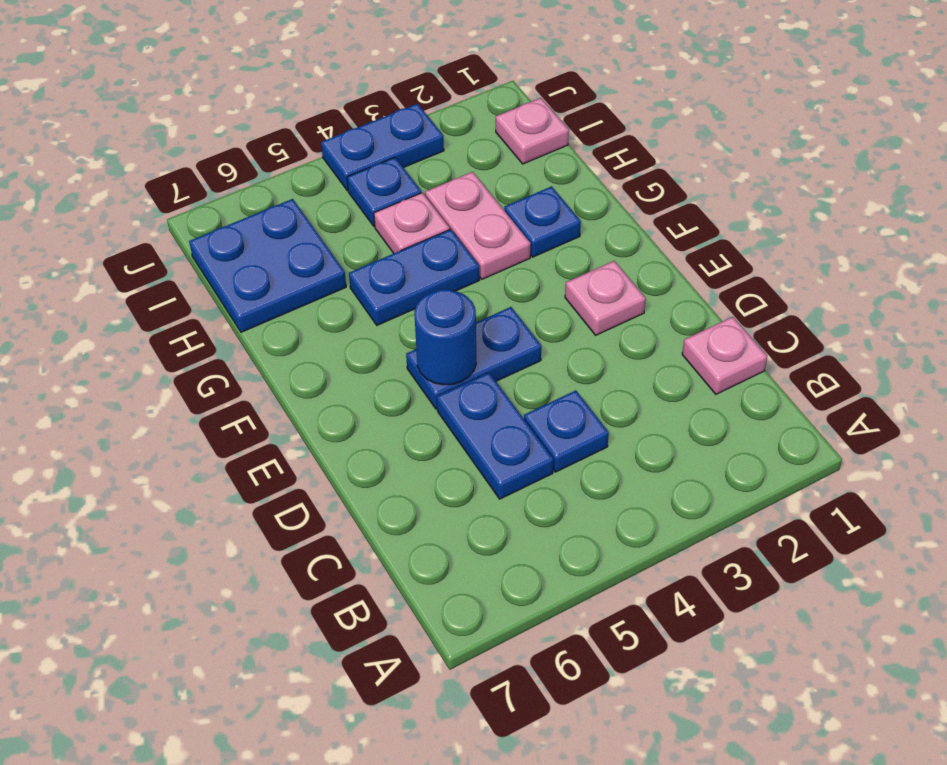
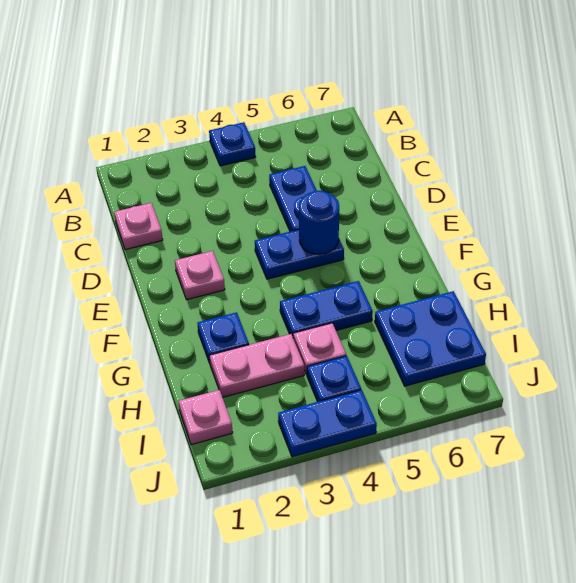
blue plate C4 level 1 -> blue plate A4 level 1
pink plate G3:H3 level 1 -> pink plate H2:H3 level 1

